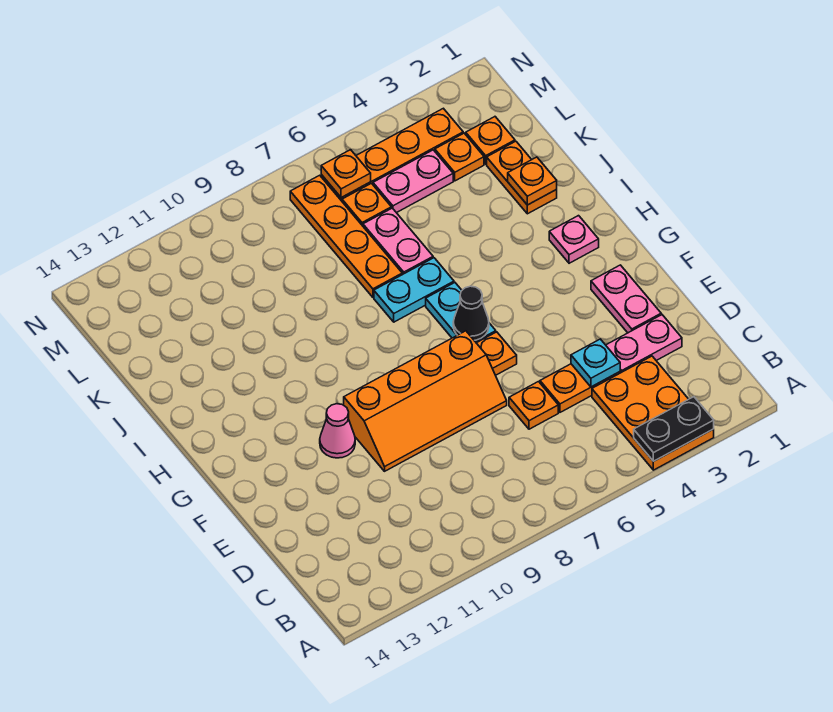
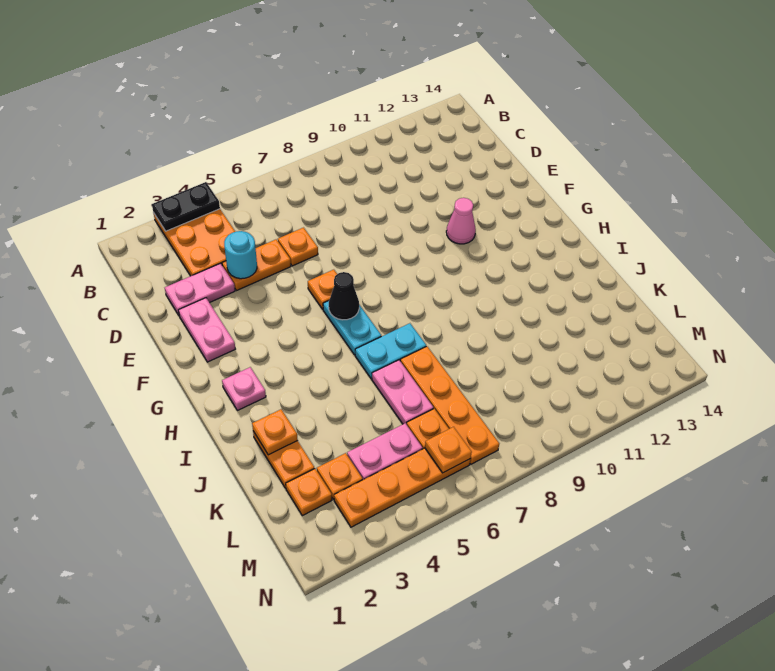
cyan plate D4 level 2 -> cyan round brick D4 level 2
orange slope E7:F10 level 1 top F -> none

